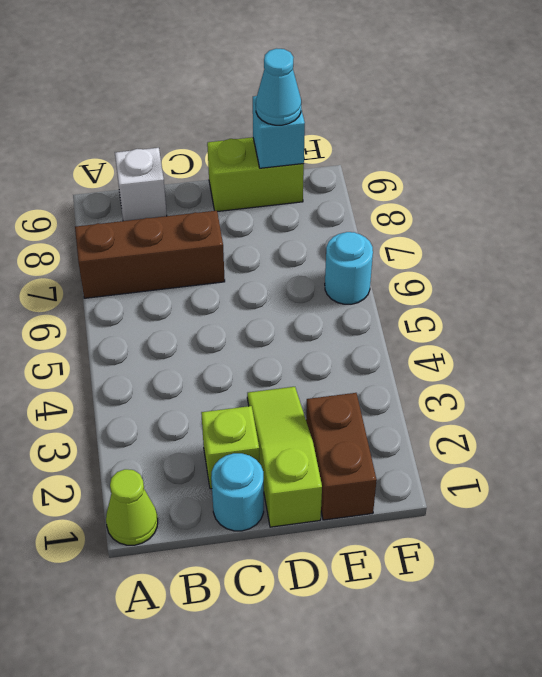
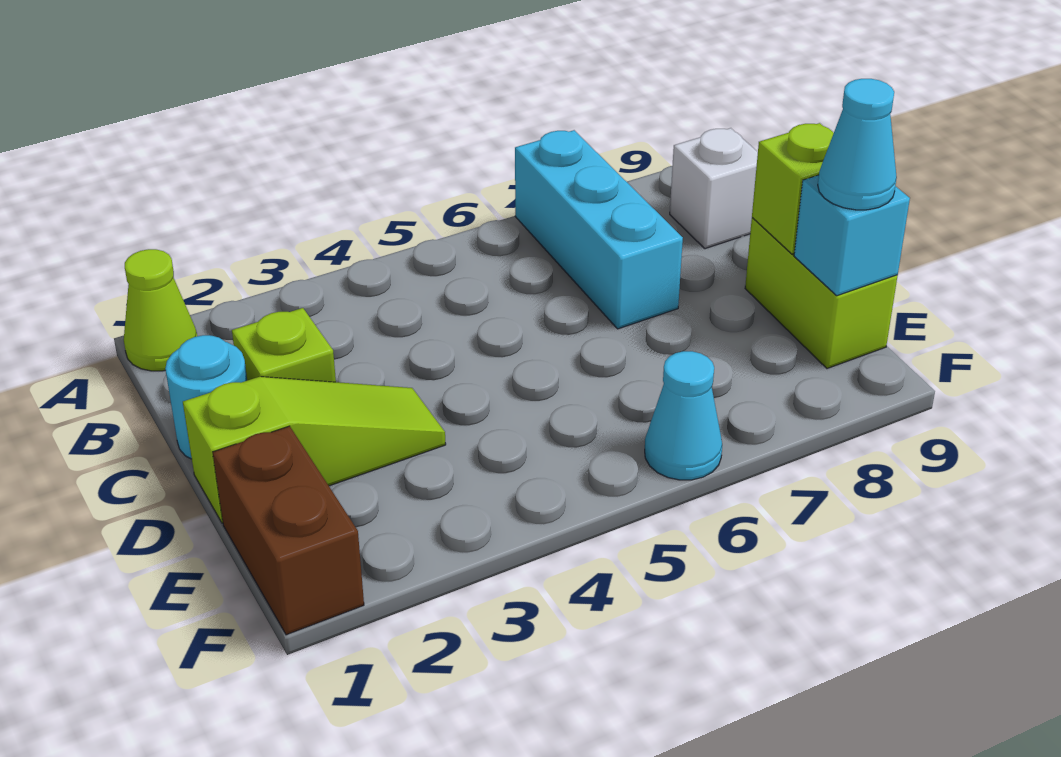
brown brick A7:C7 level 1 -> cyan brick A7:C7 level 1
none -> lime brick D9 level 2
brown brick E1:E2 level 1 -> brown brick E1:F1 level 1
cyan round brick F6 level 1 -> cyan cone F6 level 1

